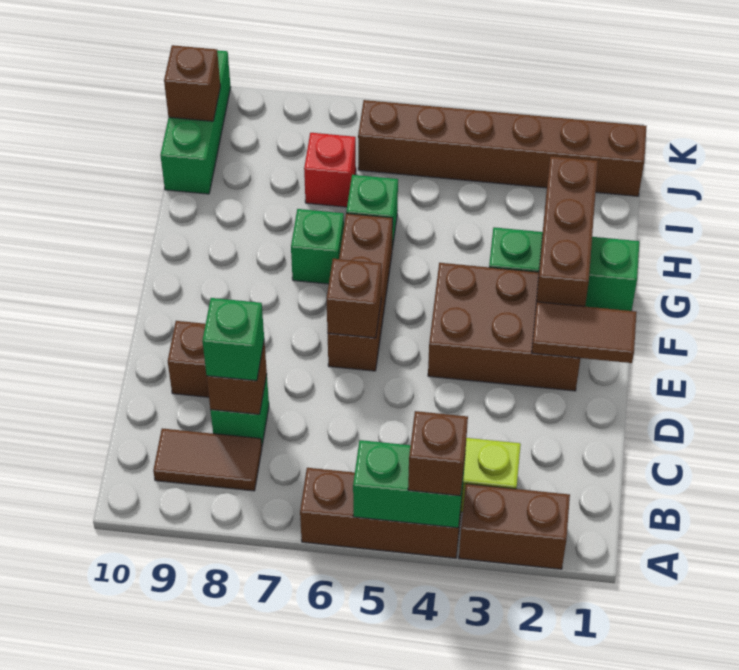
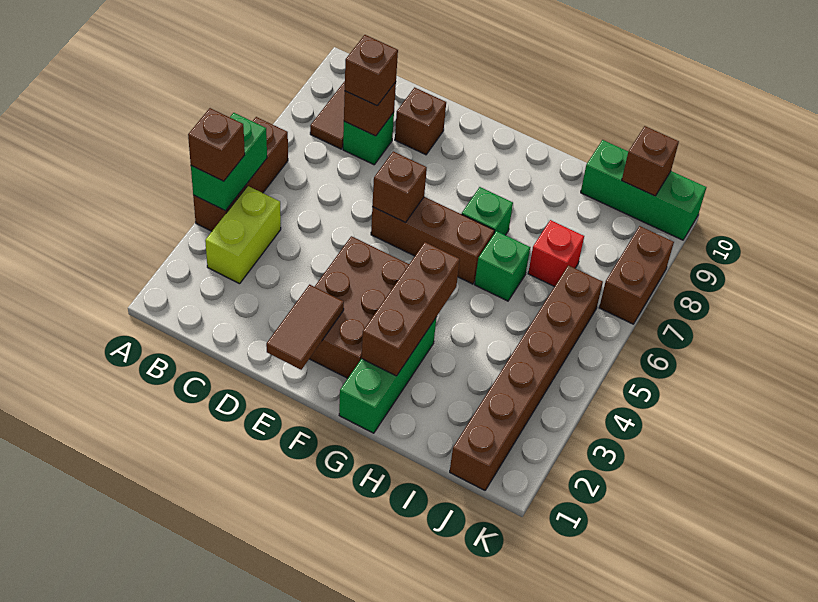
brown brick A2:A3 level 1 -> brown brick K7:K8 level 1
green brick C8 level 3 -> brown brick C8 level 3
brown brick F2:H2 level 2 -> brown brick G2:G4 level 2

